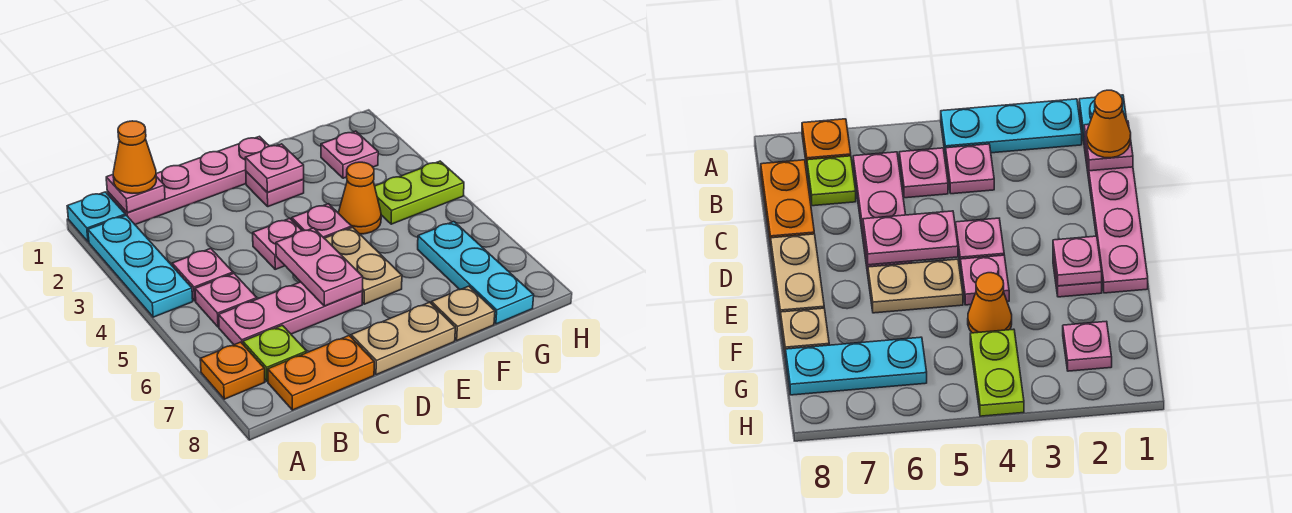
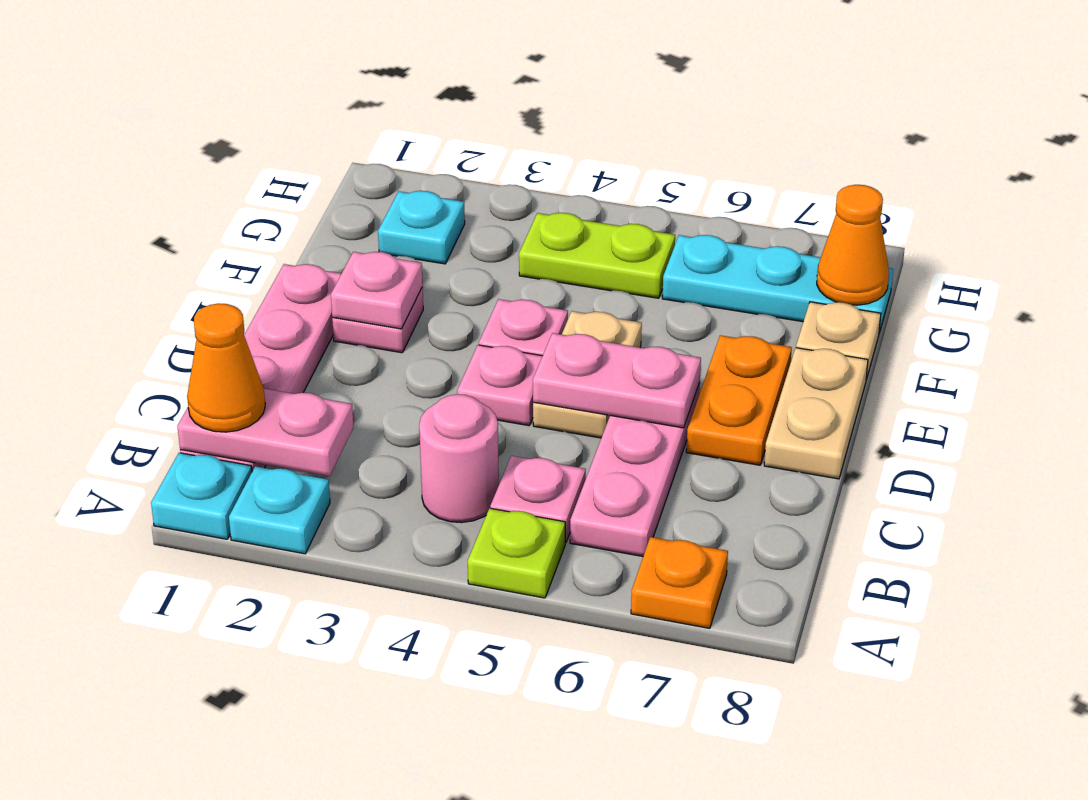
cyan plate A2:A4 level 1 -> cyan plate A2 level 1
pink plate B1 level 2 -> pink plate B1:B2 level 2
pink plate B4 level 1 -> pink round brick B4 level 1
lime plate B7 level 1 -> lime plate A5 level 1
orange plate B8:C8 level 1 -> orange plate D7:E7 level 1
tan plate E5:E6 level 1 -> tan plate D5:E5 level 1
orange cone F4 level 1 -> orange cone G8 level 2
pink plate G2 level 1 -> cyan plate G2 level 1
lime plate G4:H4 level 1 -> lime plate G4:G5 level 1

